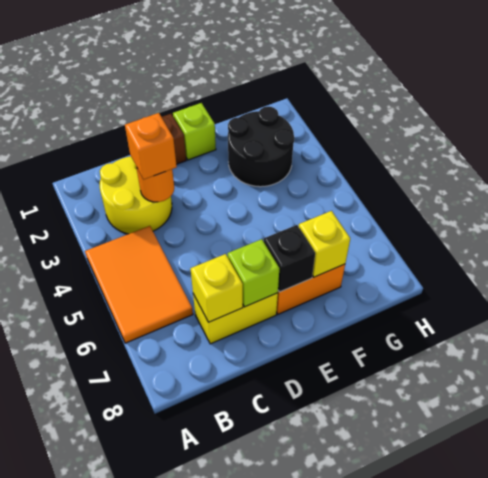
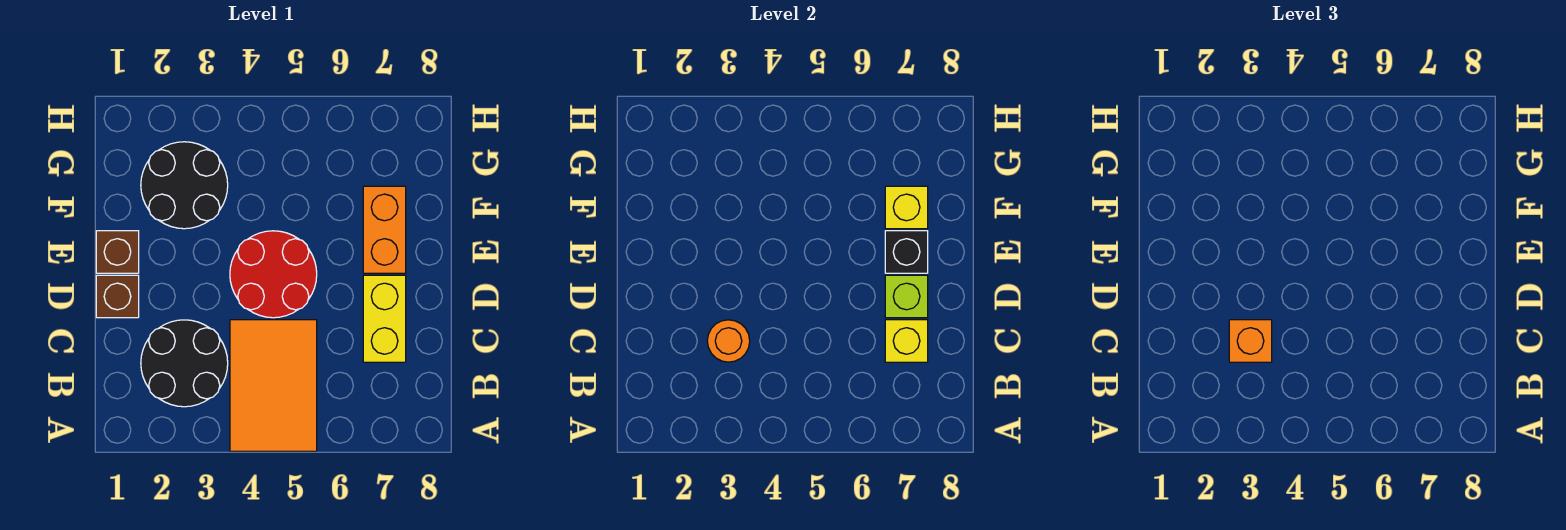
orange tile A4:B6 level 1 -> orange tile A4:C5 level 1
yellow round brick B2:C3 level 1 -> black round brick B2:C3 level 1
none -> red round brick D4:E5 level 1
lime brick E1 level 1 -> brown brick E1 level 1

